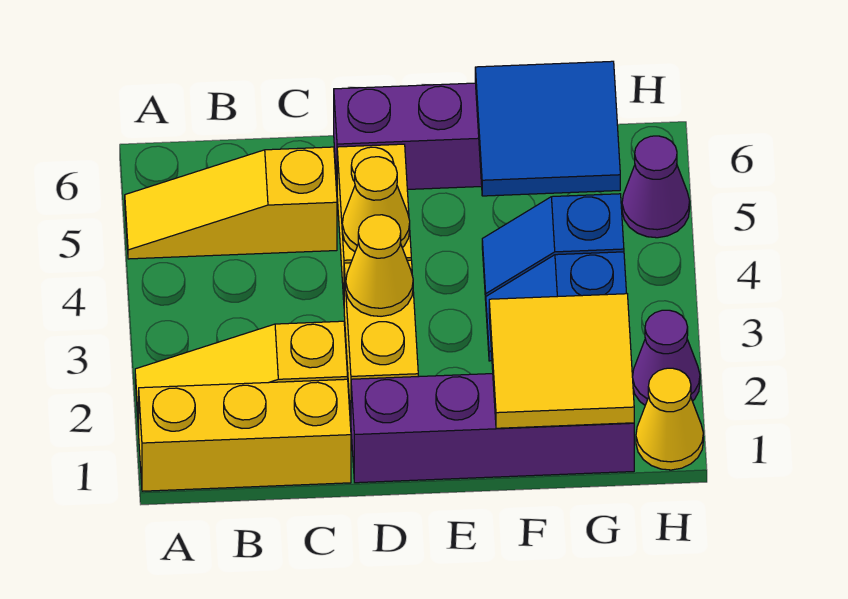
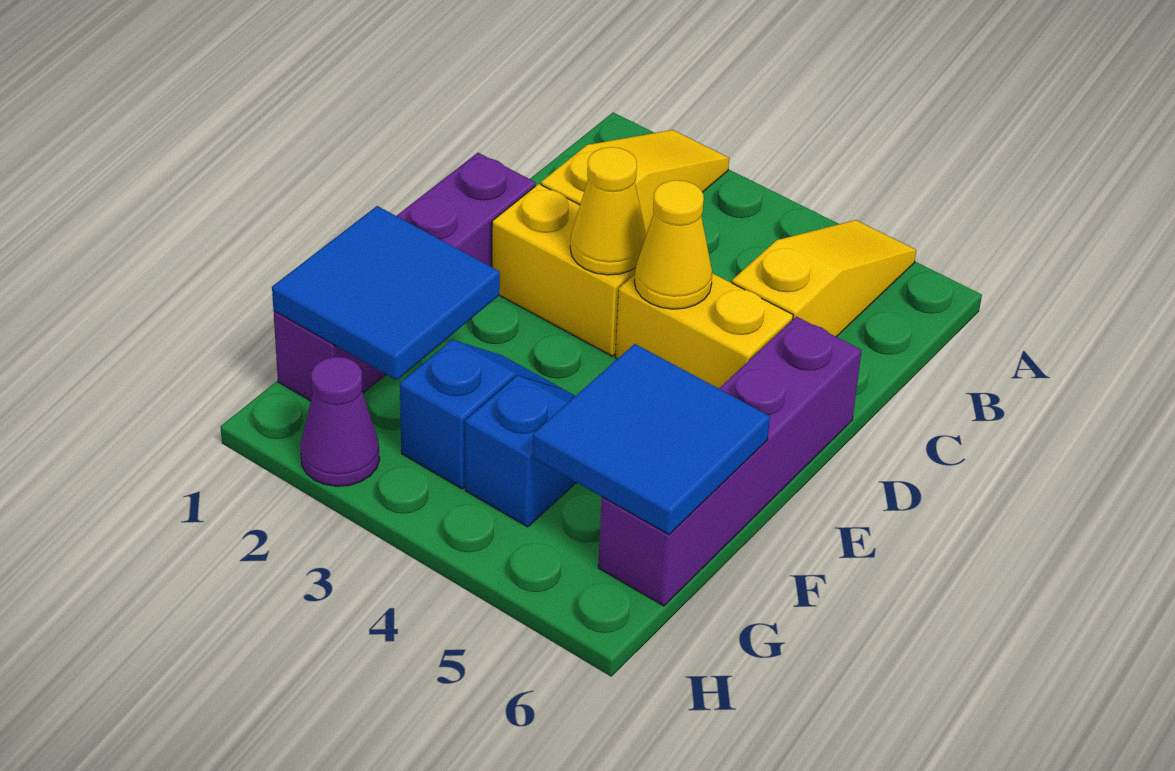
yellow brick A1:C1 level 1 -> none
yellow tile F1:G2 level 2 -> blue tile F1:G2 level 2
yellow cone H1 level 1 -> none
purple cone H5 level 1 -> none

